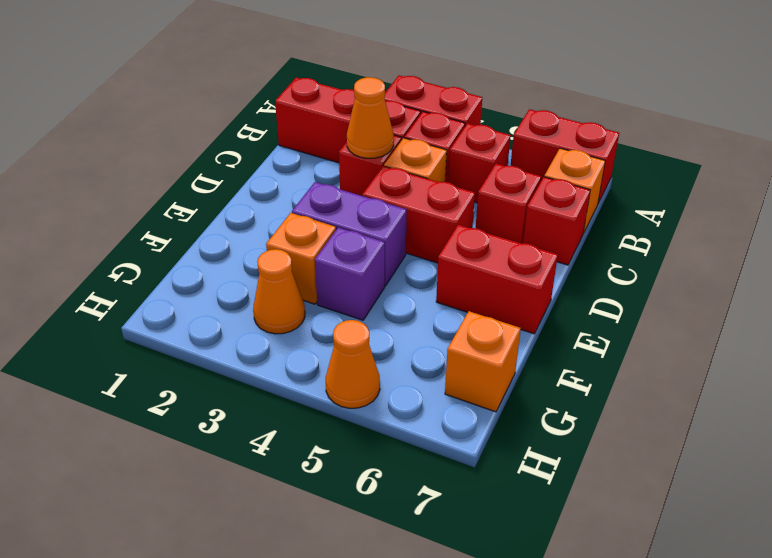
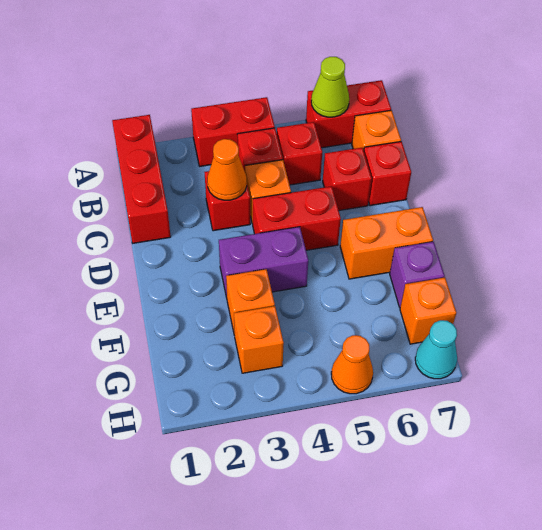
none -> lime cone A6 level 2
red brick B1:B3 level 1 -> red brick A1:C1 level 1
red brick E6:E7 level 1 -> orange brick E6:E7 level 1
purple brick F4 level 1 -> purple brick F7 level 1
orange cone G3 level 1 -> orange brick G3 level 1
none -> cyan cone H7 level 1

